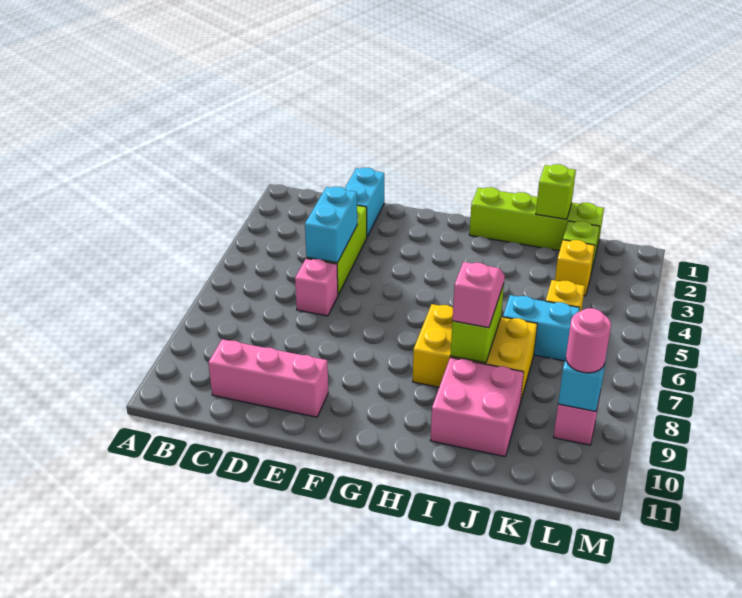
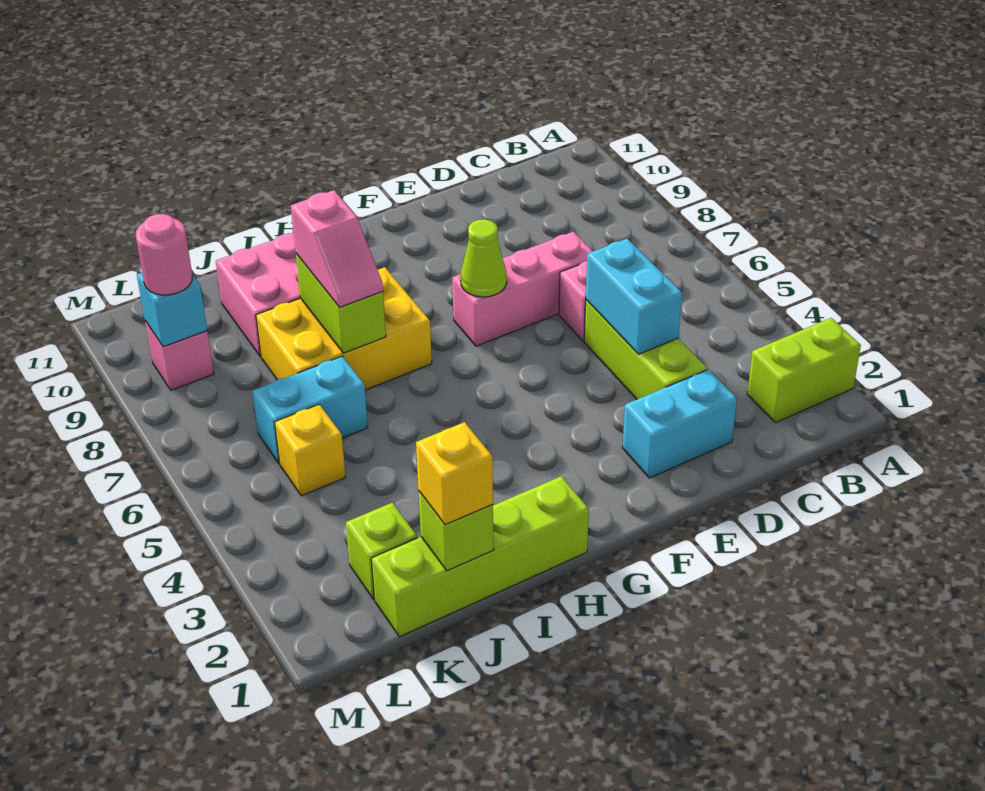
none -> lime brick A2:B2 level 1
pink brick C10:E10 level 1 -> pink brick D7:F7 level 1
cyan brick D1:D2 level 1 -> cyan brick D2:E2 level 1
none -> lime cone F7 level 2
yellow brick K3 level 1 -> yellow brick J1 level 3

